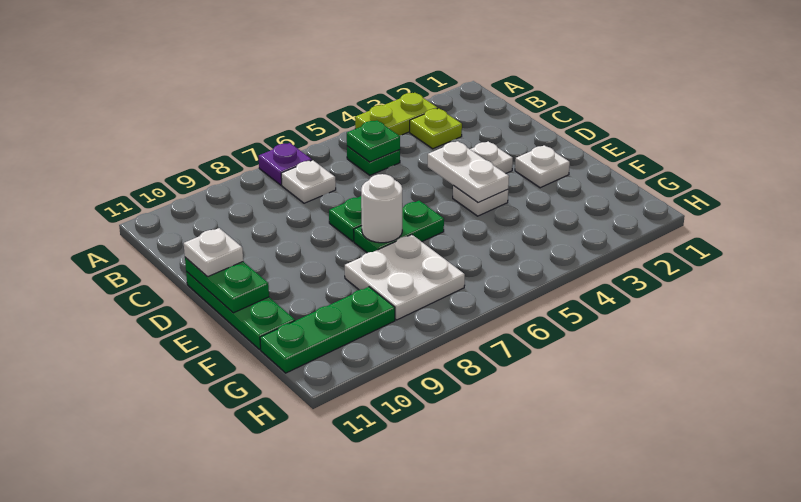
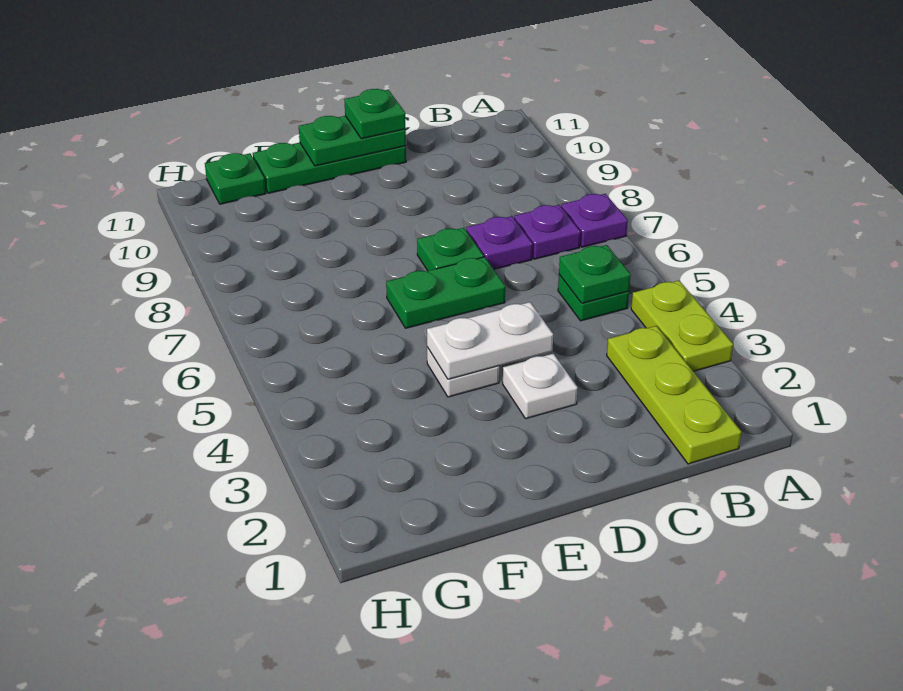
lime plate B3 level 1 -> lime plate B1:B3 level 1
white plate B7 level 1 -> purple plate B7 level 1
none -> purple plate C7 level 1
white plate D11 level 3 -> green plate D11 level 3
white plate E2 level 1 -> none
green plate E6:E7 level 1 -> green plate D6:E6 level 1
white round brick E7 level 2 -> none
white plate F7:G8 level 1 -> none
green plate G9:G11 level 1 -> green plate G11 level 1

